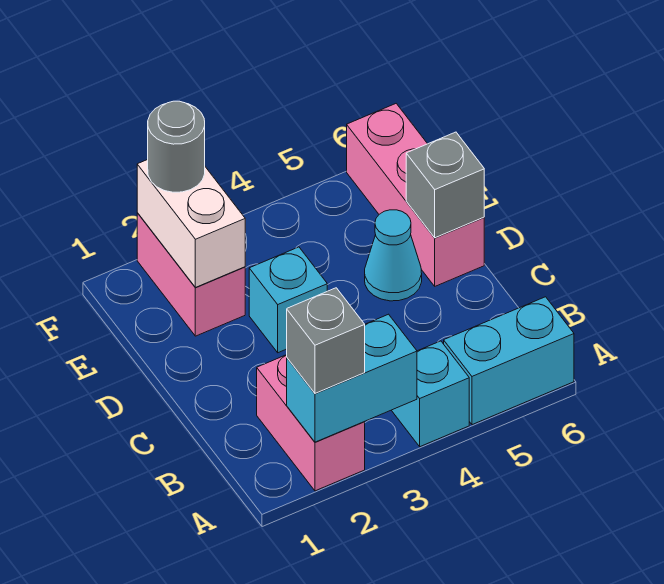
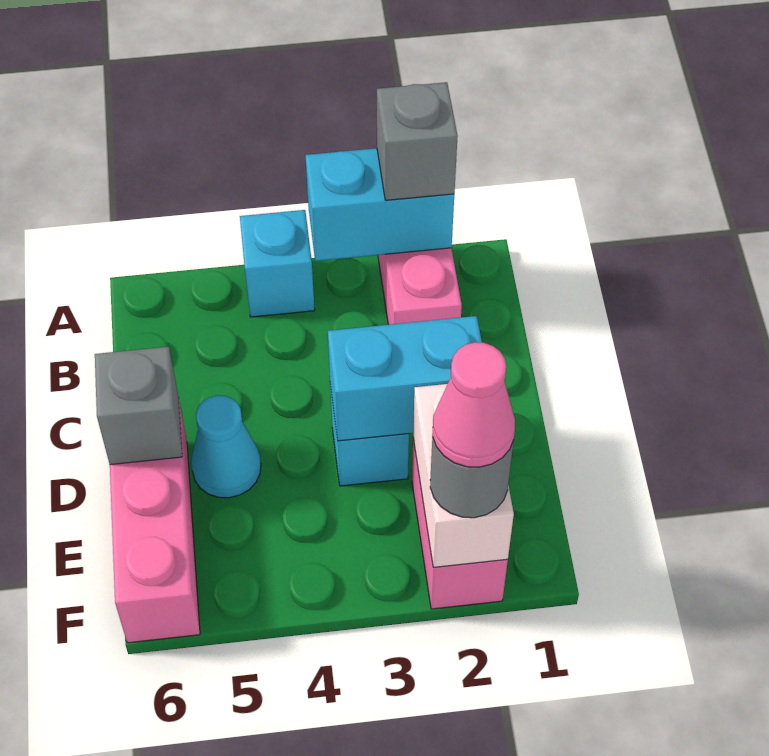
cyan brick A5:A6 level 1 -> cyan brick D2:D3 level 2
none -> pink cone F2 level 4

